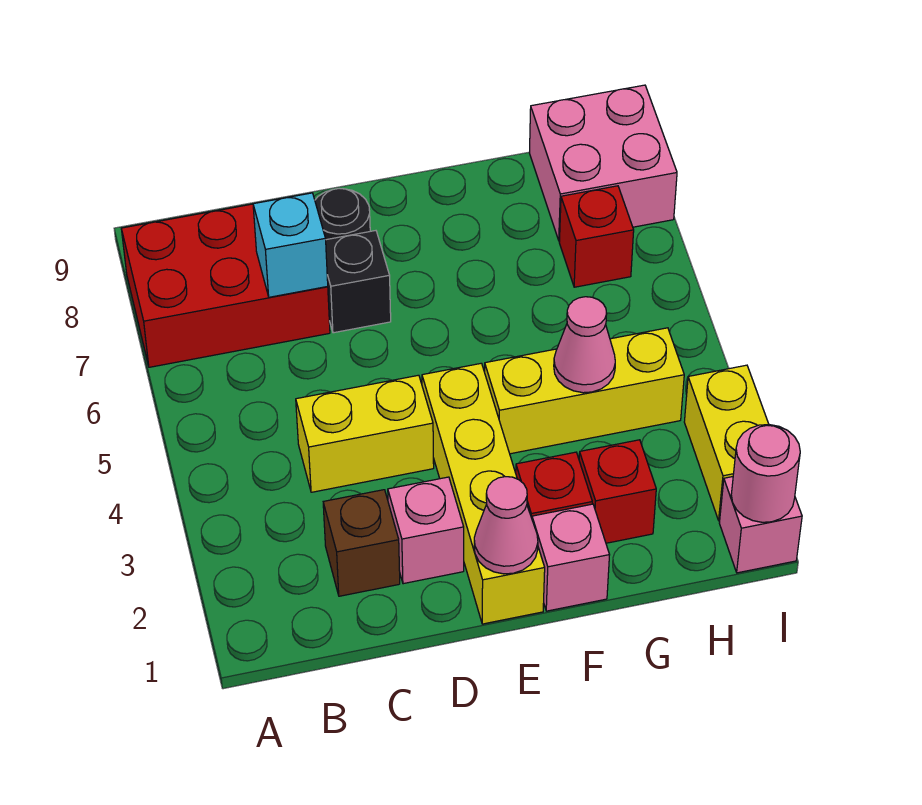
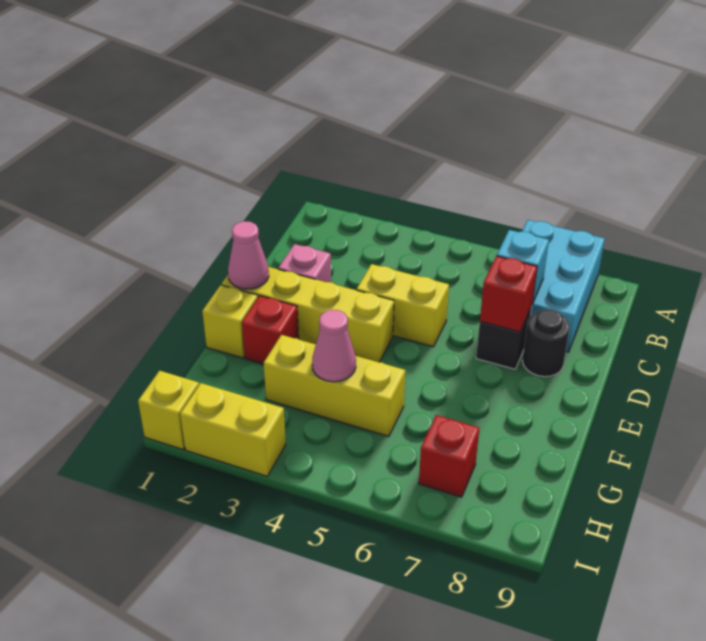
red brick A7:C8 level 1 -> cyan brick A7:C8 level 1
brown brick C2 level 1 -> none
yellow brick C4:D4 level 1 -> yellow brick D4:D5 level 1
pink brick F1 level 1 -> yellow brick F1 level 1
yellow brick F4:H4 level 1 -> yellow brick G3:G5 level 1
red brick G2 level 1 -> red brick D7 level 2
pink brick H8:I9 level 1 -> none
pink brick I1 level 1 -> yellow brick I1 level 1
pink round brick I1 level 2 -> none

